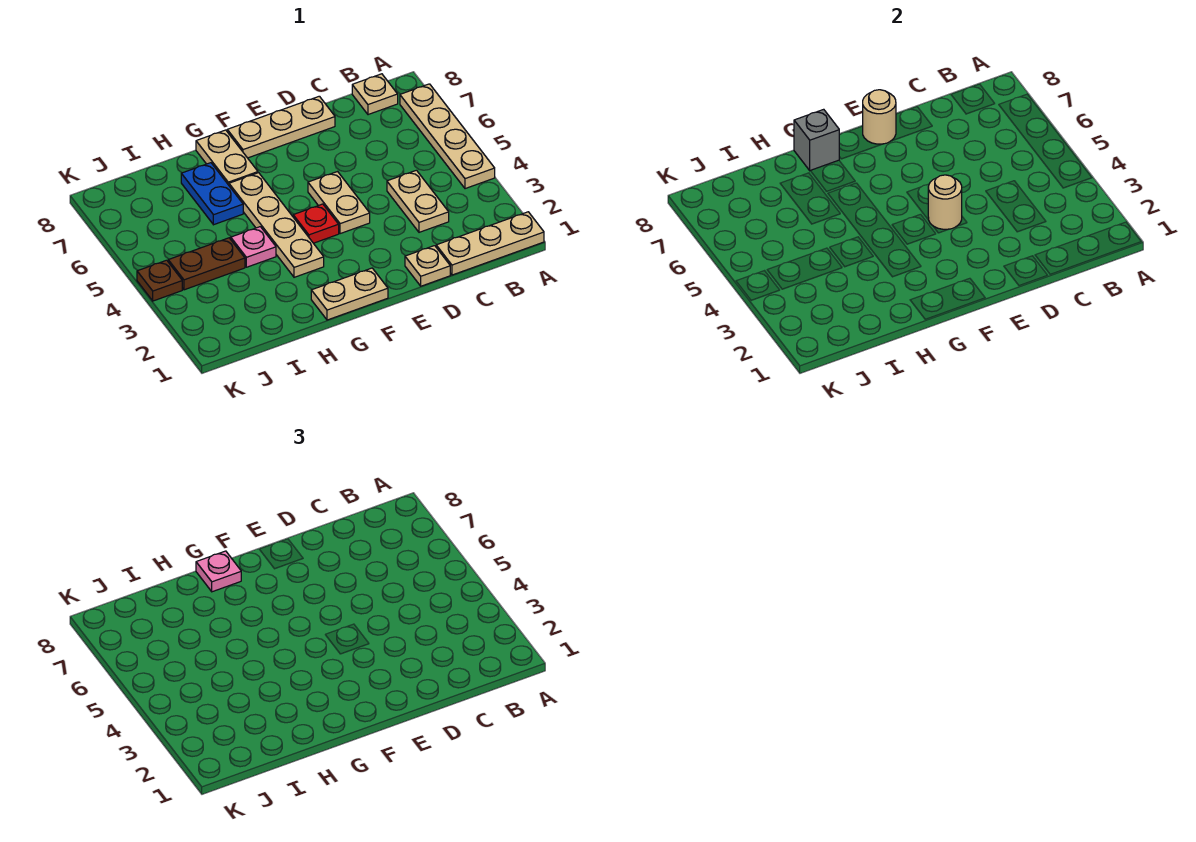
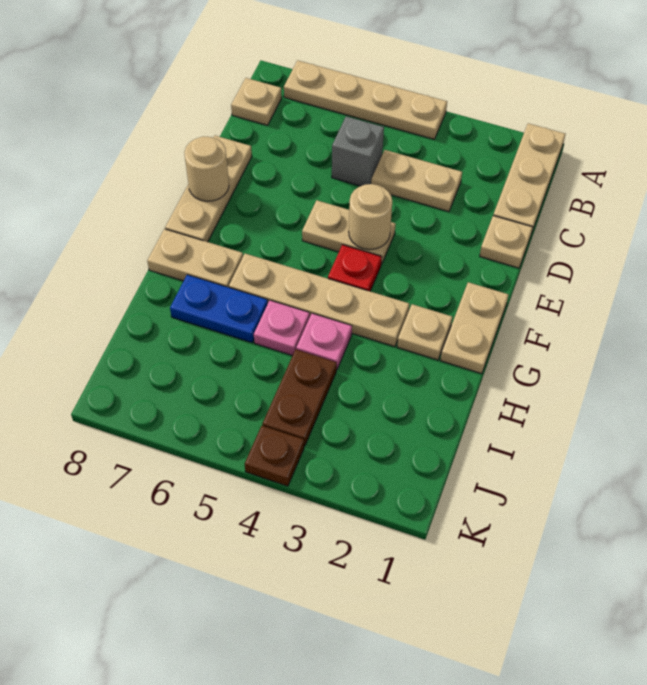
none -> tan plate G2 level 1
grey brick G8 level 2 -> grey brick C5 level 1
pink plate G8 level 3 -> pink plate H5 level 1

